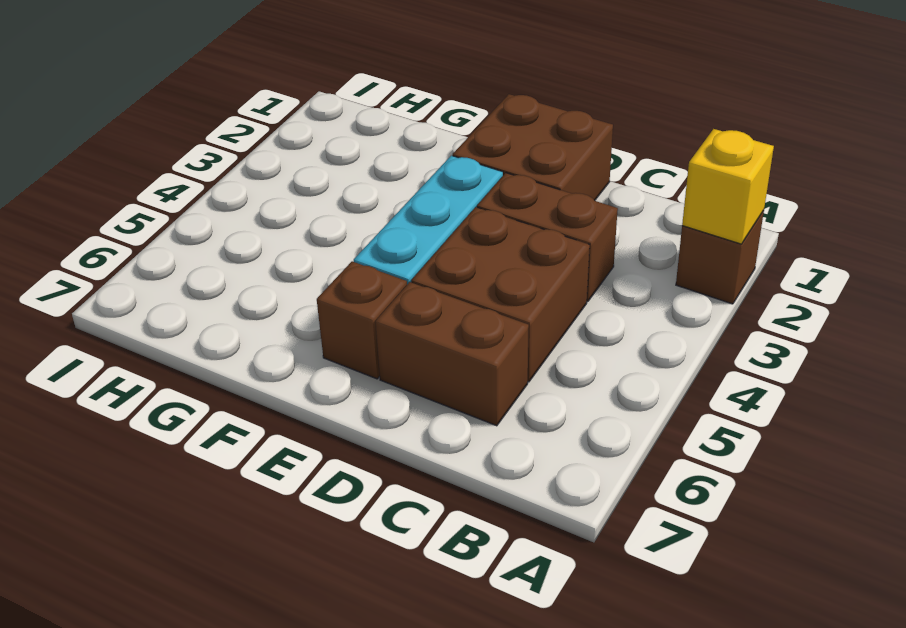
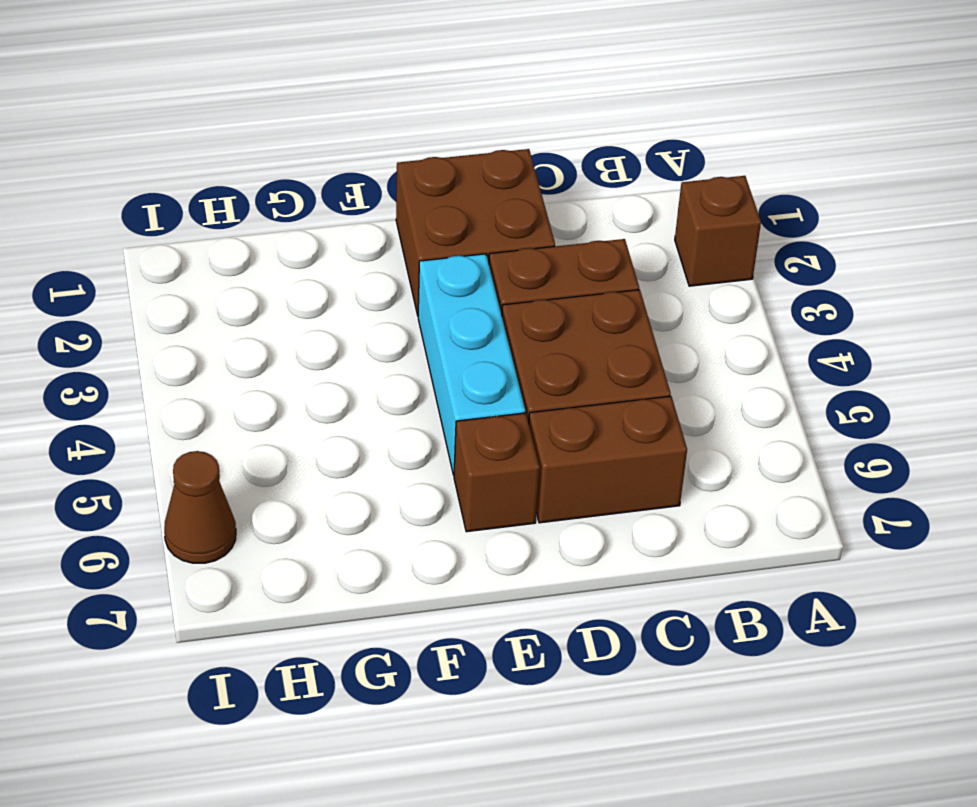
yellow brick A2 level 2 -> none
none -> brown cone I6 level 1

